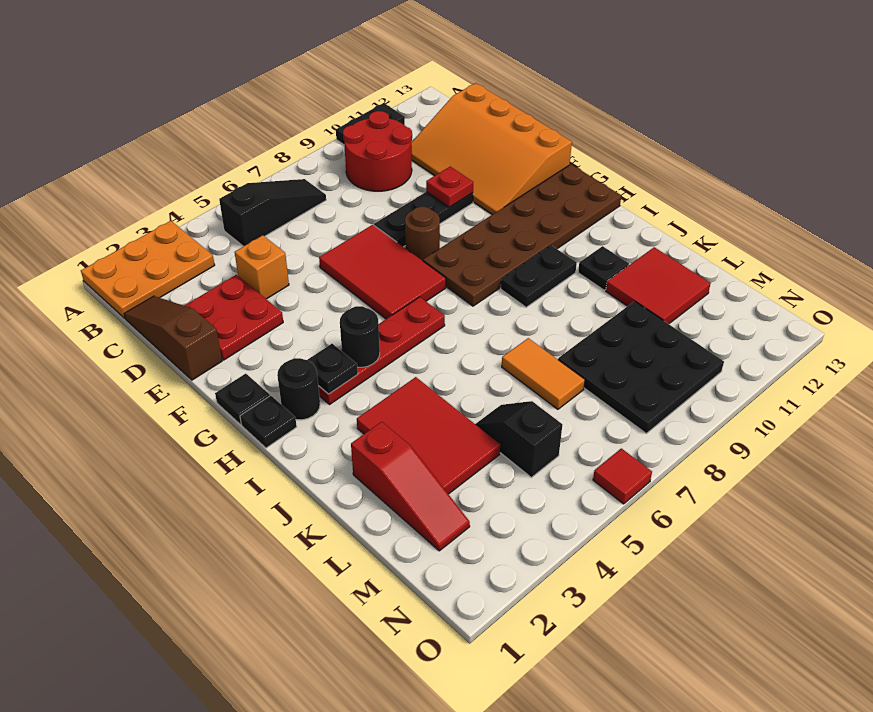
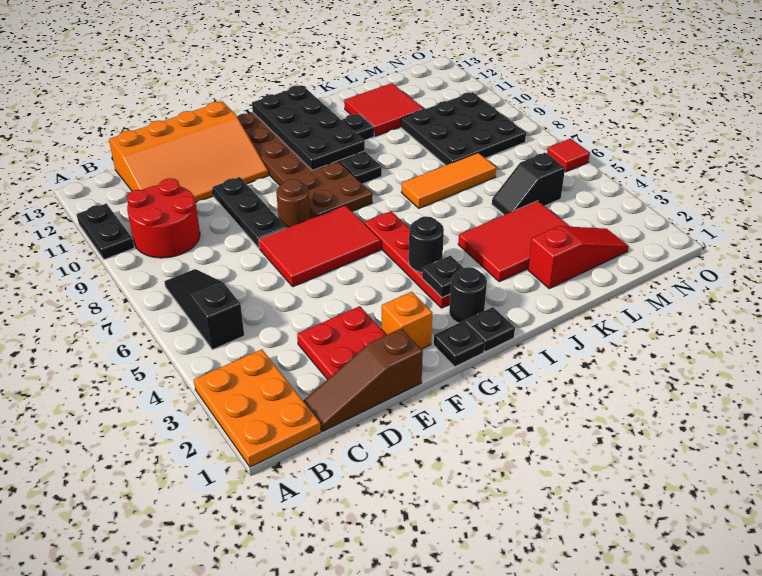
orange brick D4 level 1 -> orange brick F2 level 1
red plate E10 level 2 -> none
none -> black plate H10:I13 level 2
orange tile K7:L7 level 1 -> orange tile J7:L7 level 1

